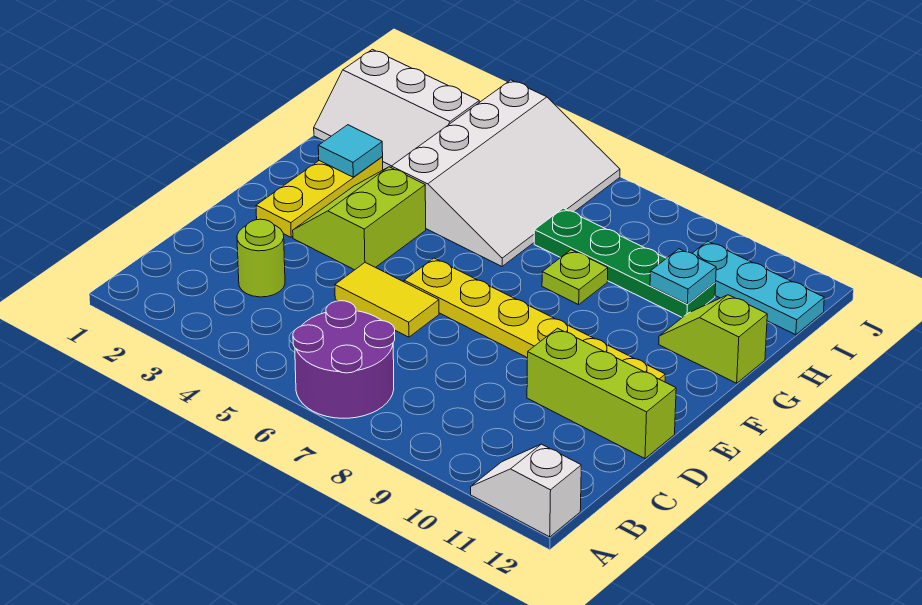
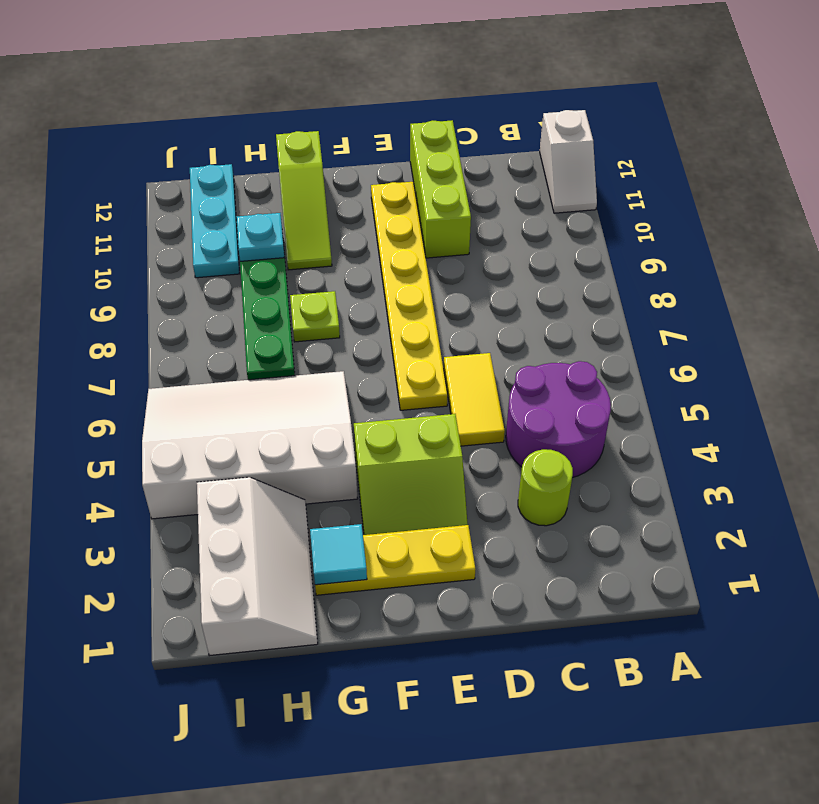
purple round brick A6:B7 level 1 -> purple round brick B4:C5 level 1
lime slope G11:G12 level 1 top 12 -> lime slope G10:G12 level 1 top 12

